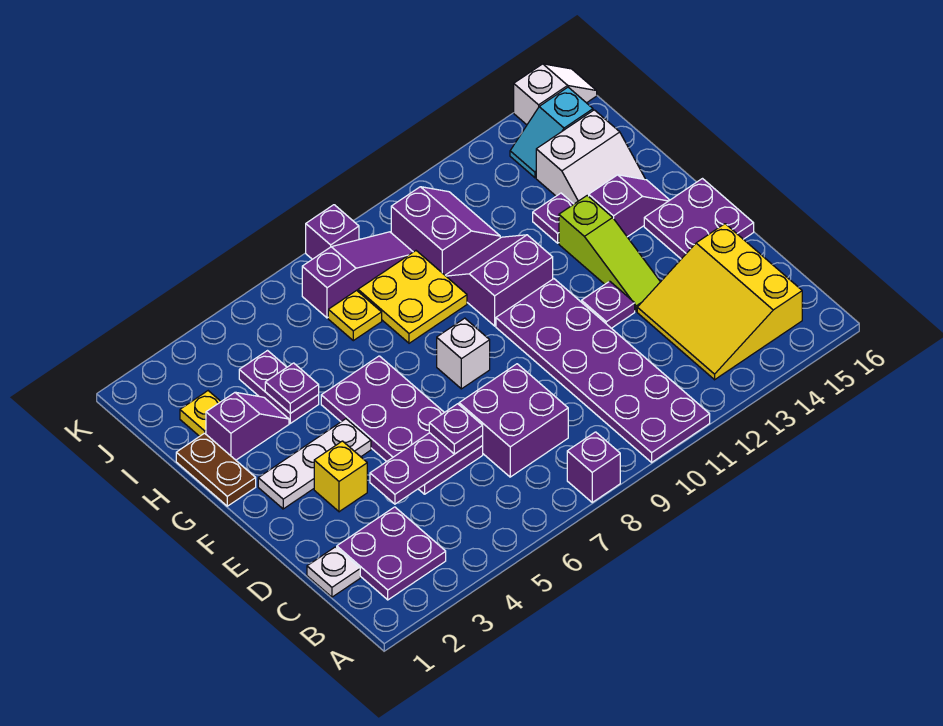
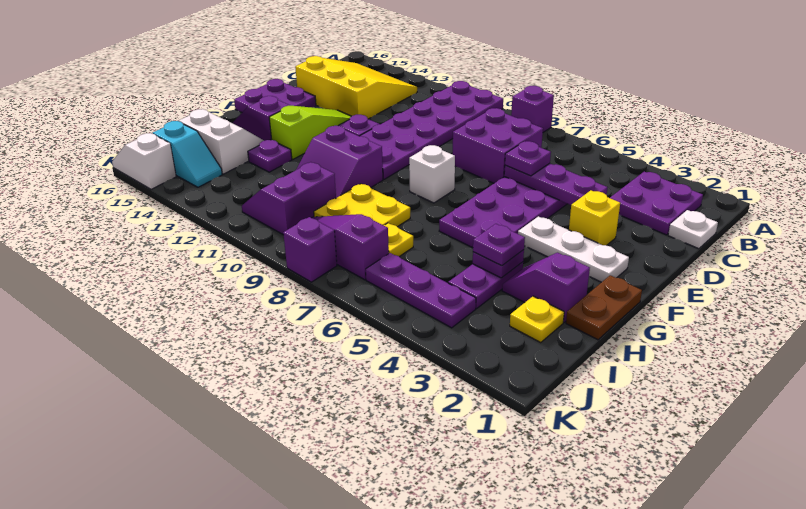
yellow slope B13:D15 level 1 top 15 -> yellow slope B13:D15 level 1 top D
none -> purple plate H4 level 3
none -> purple plate J4:J6 level 1

